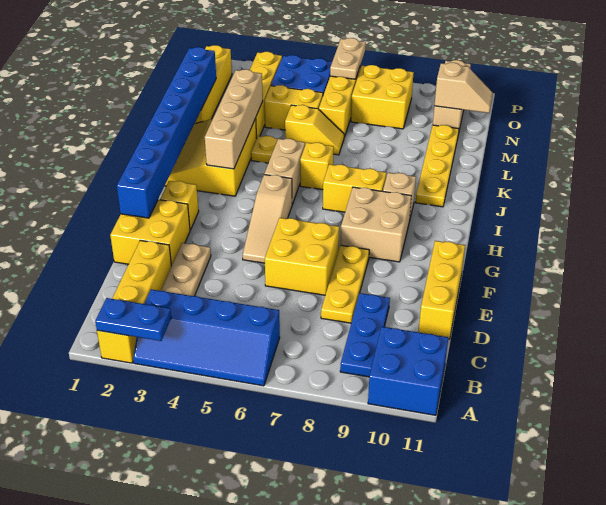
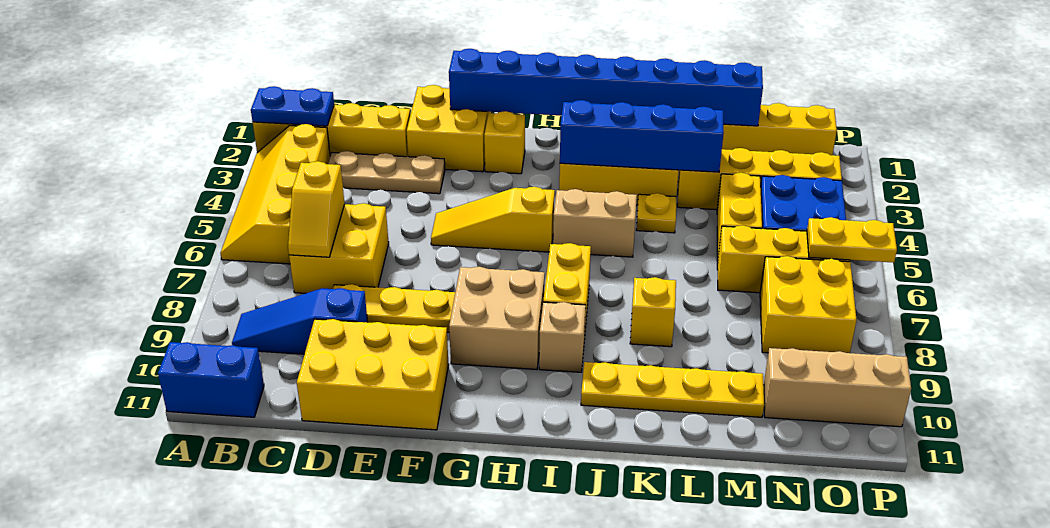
blue plate A2:A3 level 2 -> blue plate A2:B2 level 2
blue slope A3:B6 level 1 top B -> yellow slope A3:B6 level 1 top B
blue brick A10:B11 level 1 -> blue brick A11:B11 level 1
blue plate B9:D9 level 1 -> blue slope B9:D9 level 1 top D
yellow brick D11:F11 level 1 -> yellow brick D10:F11 level 1
yellow brick E6:F7 level 1 -> yellow brick C6:D7 level 1
tan slope F5:H5 level 1 top H -> yellow slope F5:H5 level 1 top H
tan brick I3:L3 level 2 -> blue brick I3:L3 level 2
yellow brick J6 level 1 -> yellow brick K8 level 1
yellow slope L5:L6 level 1 top 5 -> yellow slope C6:C7 level 2 top 6
tan slope N10:N11 level 2 top 10 -> none
tan plate O6:P6 level 2 -> yellow plate O6:P6 level 2

